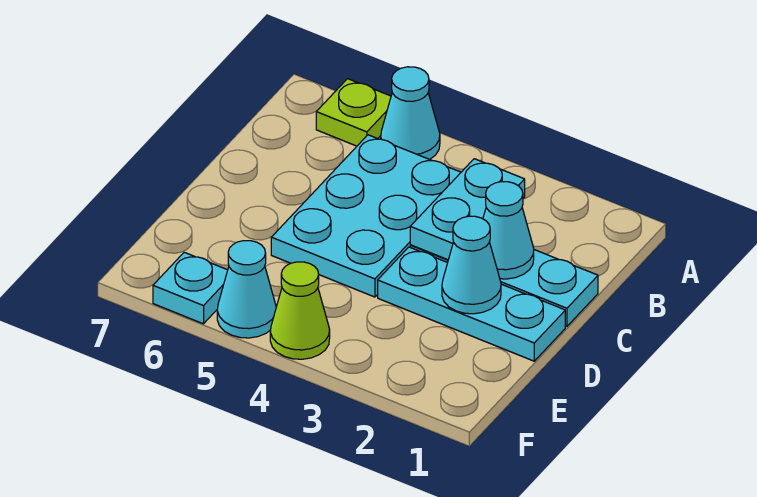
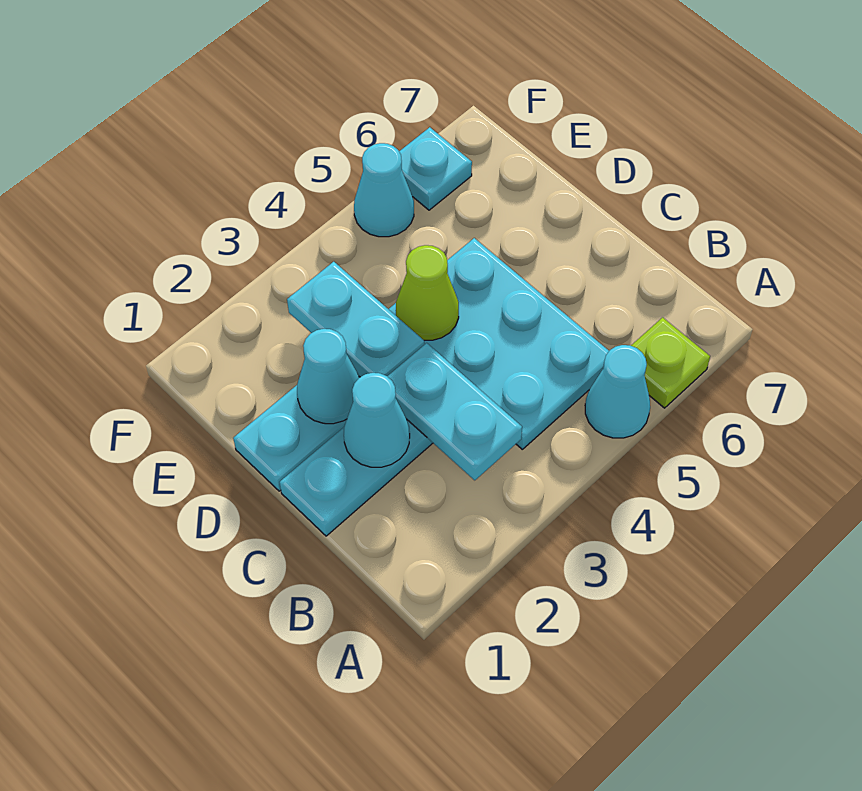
none -> cyan plate D3:E3 level 2
lime cone F4 level 1 -> lime cone D4 level 2

